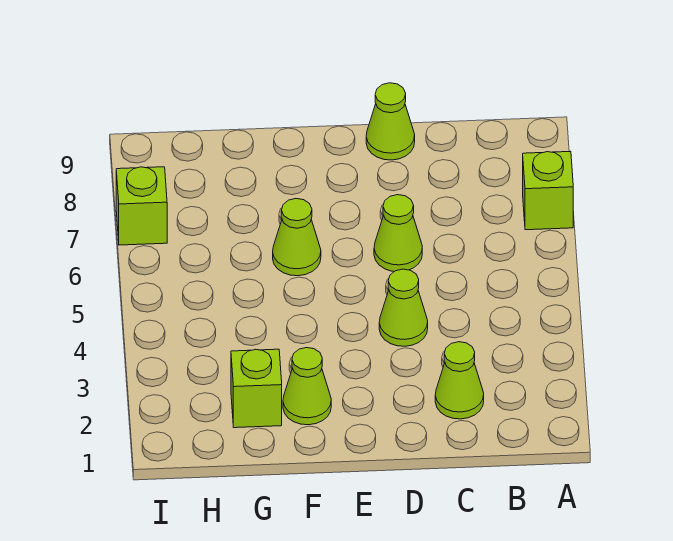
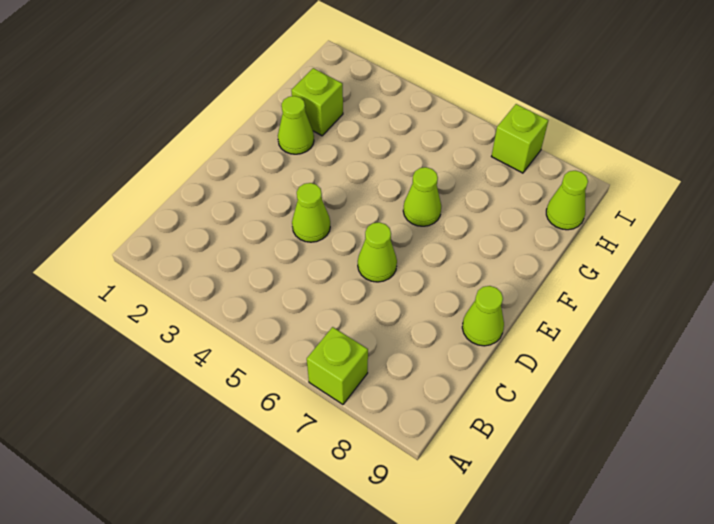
lime cone C2 level 1 -> lime cone H9 level 1

